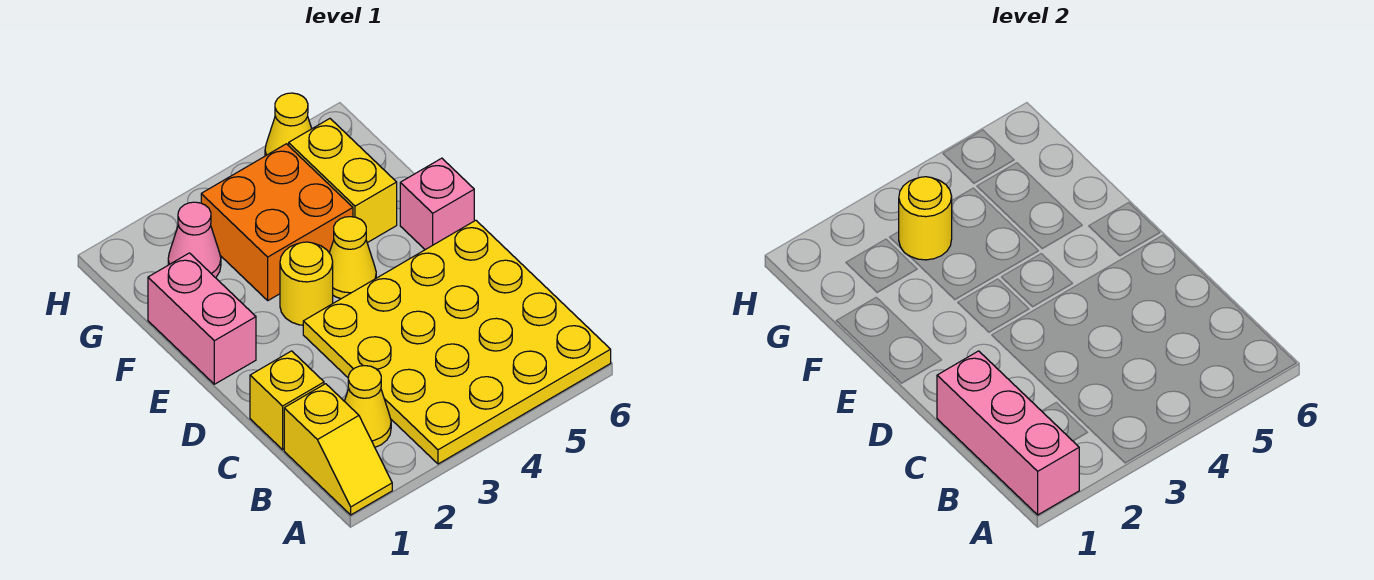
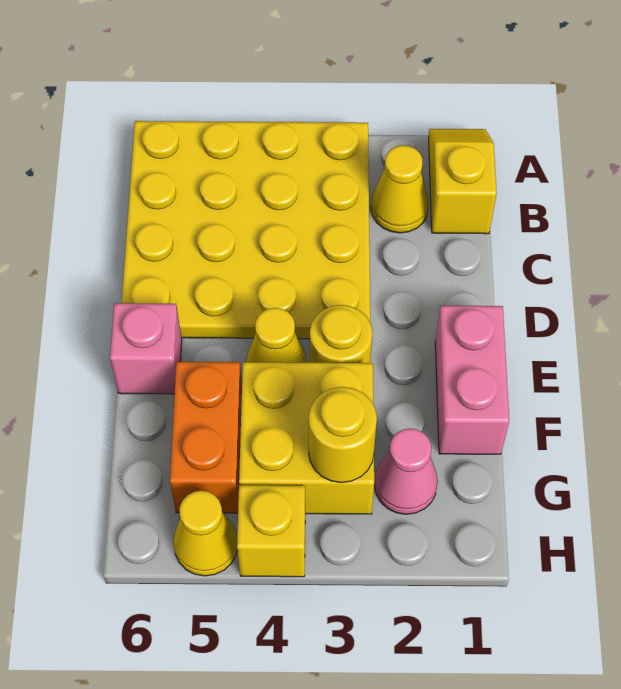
pink brick A1:C1 level 2 -> none
yellow brick C1 level 1 -> yellow brick H4 level 1
orange brick F3:G4 level 1 -> yellow brick F3:G4 level 1
yellow brick F5:G5 level 1 -> orange brick F5:G5 level 1

